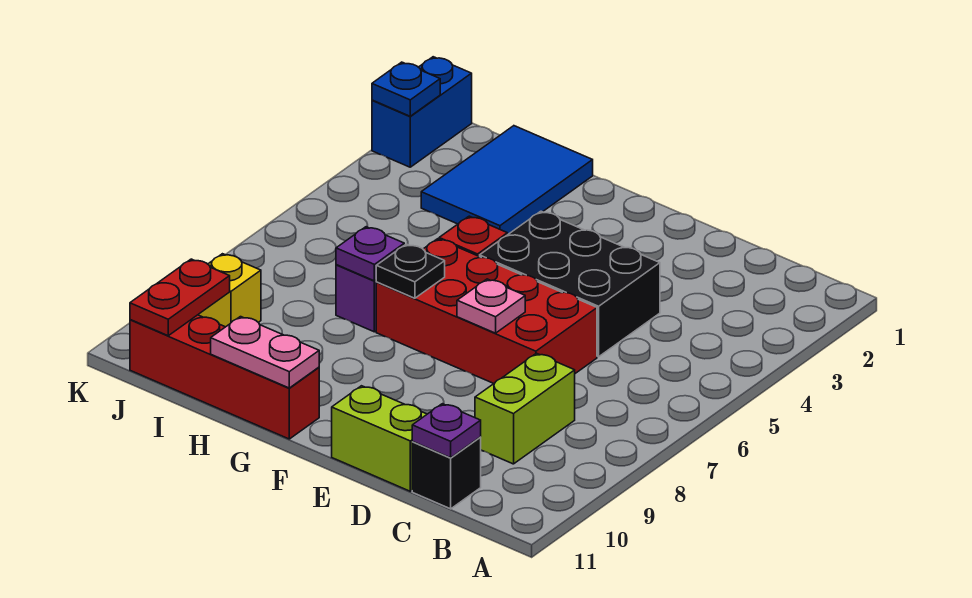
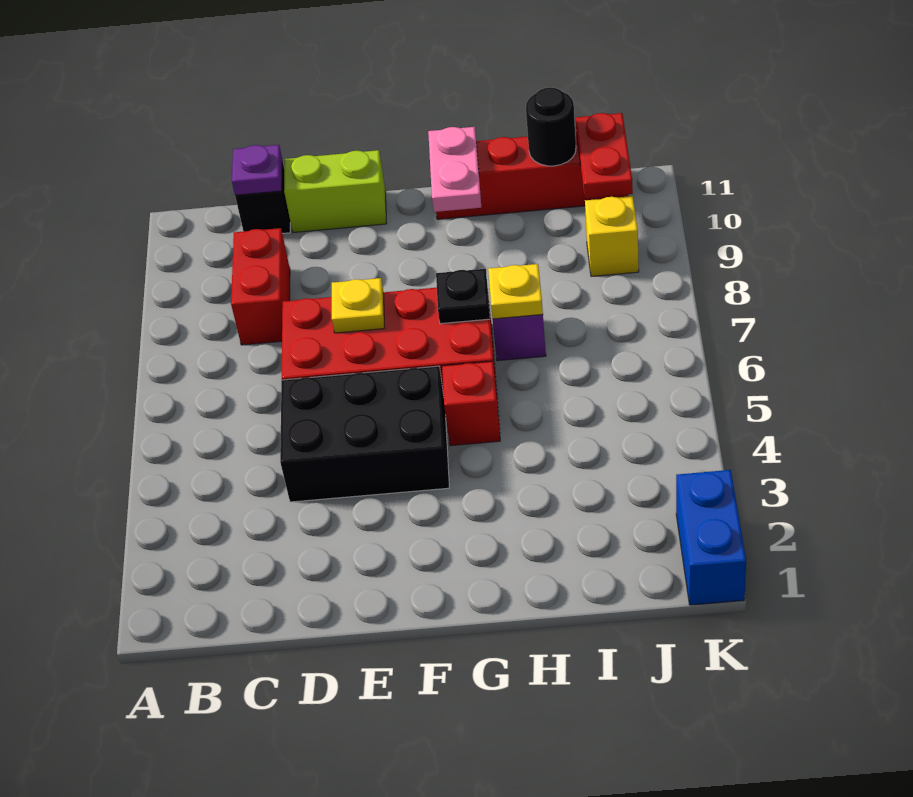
lime brick C8:C9 level 1 -> red brick C8:C9 level 1
pink plate E7 level 2 -> yellow plate E7 level 2
pink plate G11:H11 level 2 -> pink plate G10:G11 level 2
blue tile H1:I3 level 1 -> none
purple plate H7 level 2 -> yellow plate H7 level 2
none -> black round brick I11 level 2
blue plate K2 level 2 -> none

